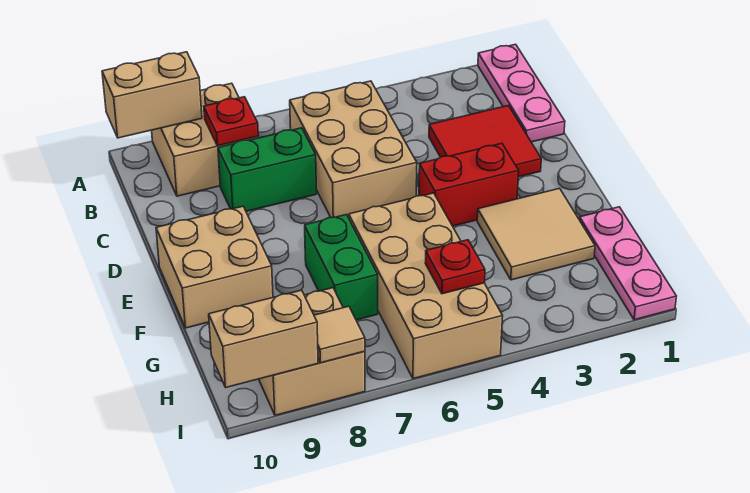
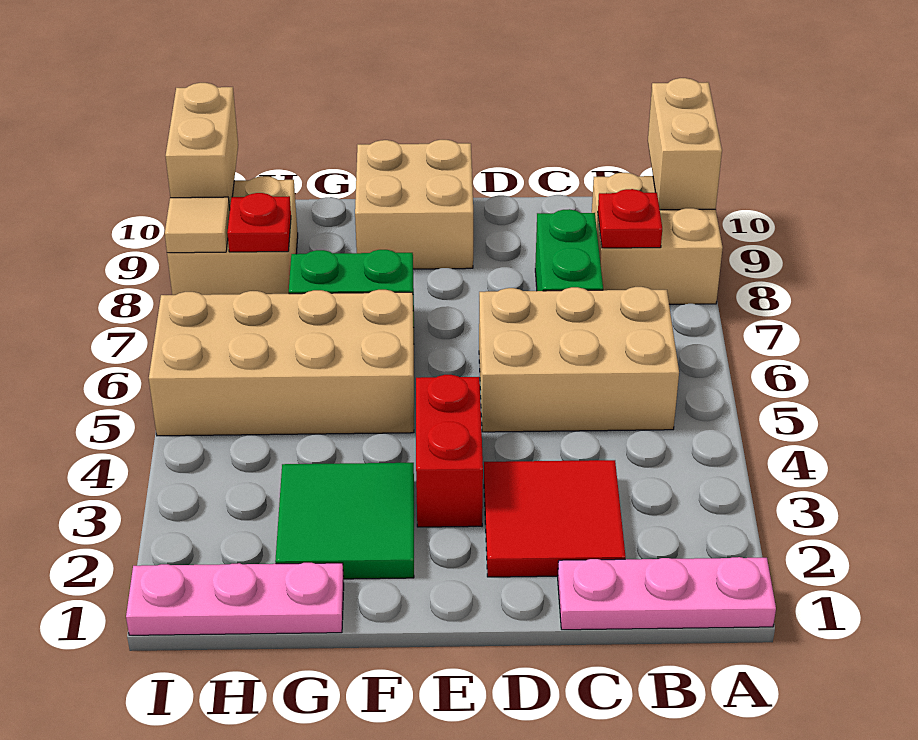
tan tile F2:G3 level 1 -> green tile F2:G3 level 1
red plate H5 level 2 -> red plate H8 level 2

